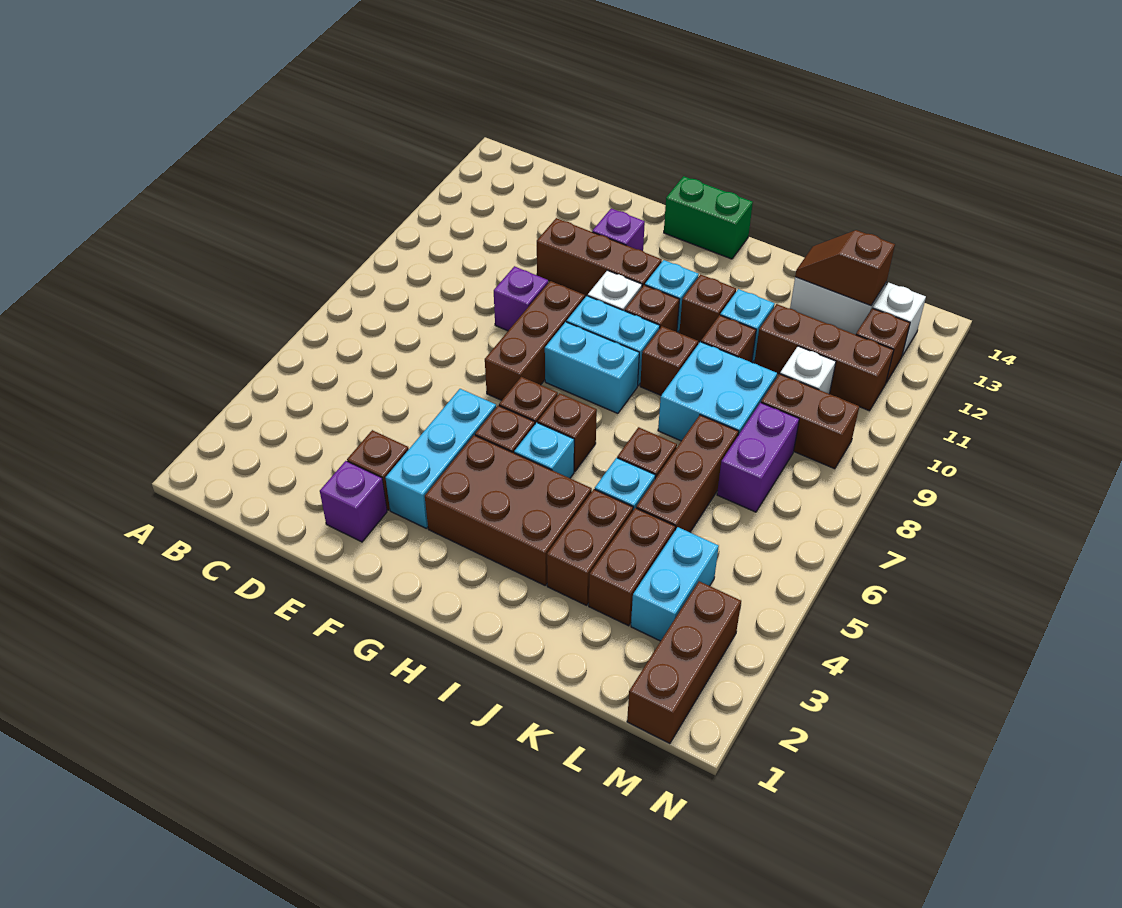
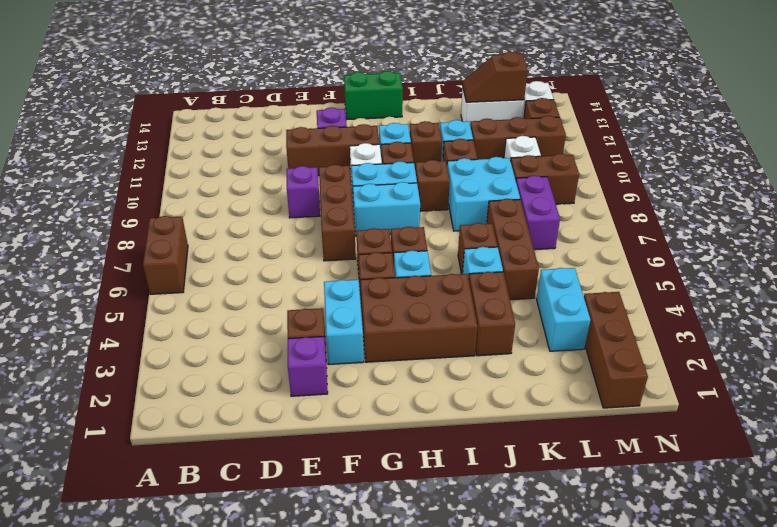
cyan brick F3:F5 level 1 -> cyan brick F3:F4 level 1
brown brick K3:K4 level 1 -> brown brick A6:A7 level 1

